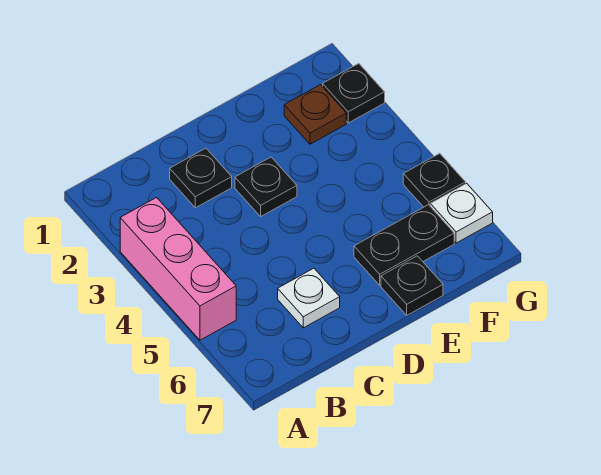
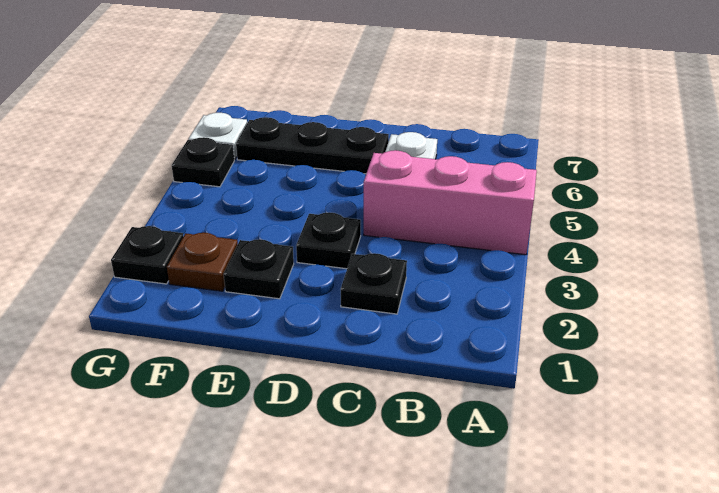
pink brick A3:A5 level 1 -> pink brick A4:C4 level 1
black plate E6:F6 level 1 -> black plate D6:F6 level 1
black plate E7 level 1 -> black plate E2 level 1

